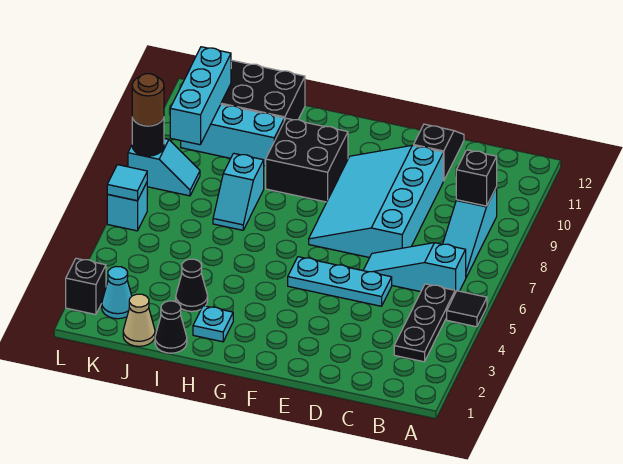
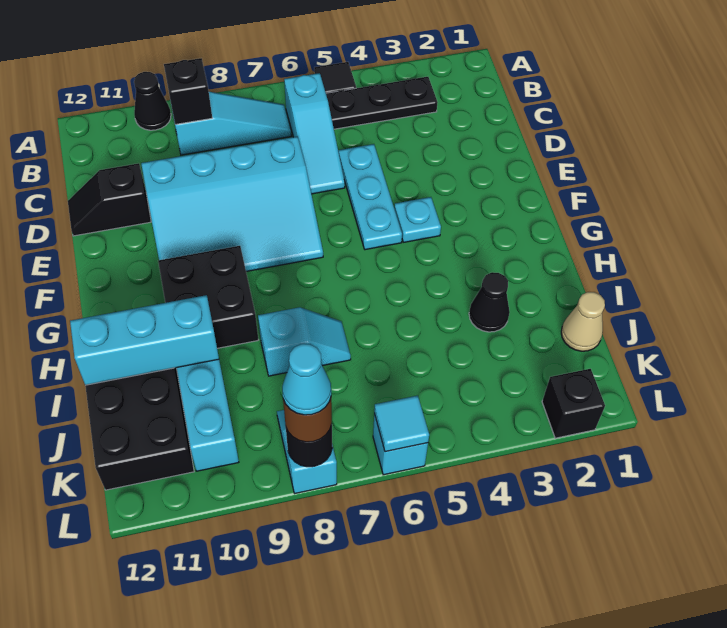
cyan plate H2 level 1 -> cyan plate F4 level 1
black cone I1 level 1 -> black cone A10 level 1
cyan cone K2 level 1 -> cyan cone L8 level 4
cyan brick K9:K11 level 2 -> cyan brick I10:I12 level 2

